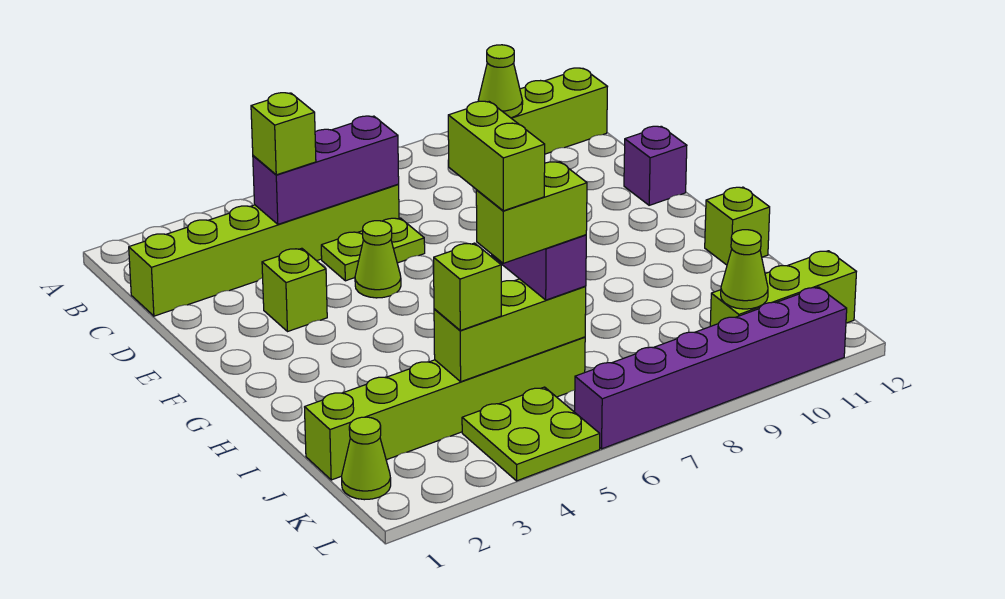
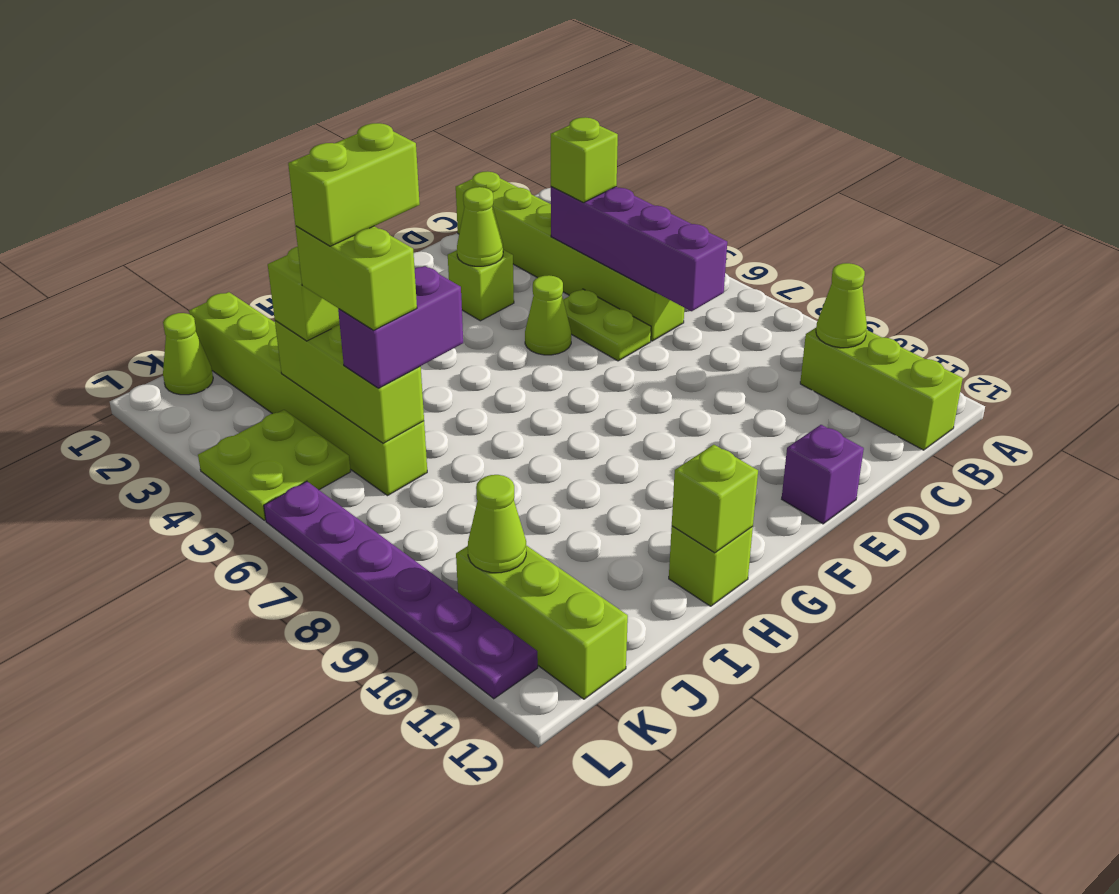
purple brick C4:C6 level 2 -> purple brick C4:C7 level 2
none -> lime cone E3 level 2
none -> lime brick H12 level 2
purple brick L6:L11 level 1 -> purple plate L6:L11 level 1

